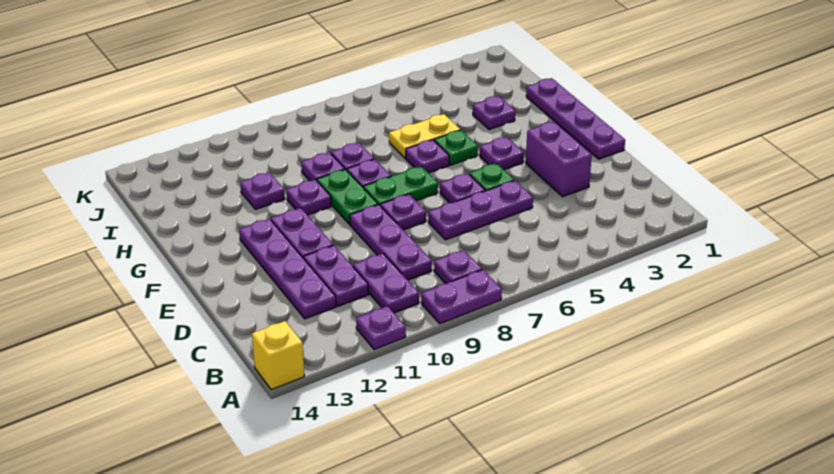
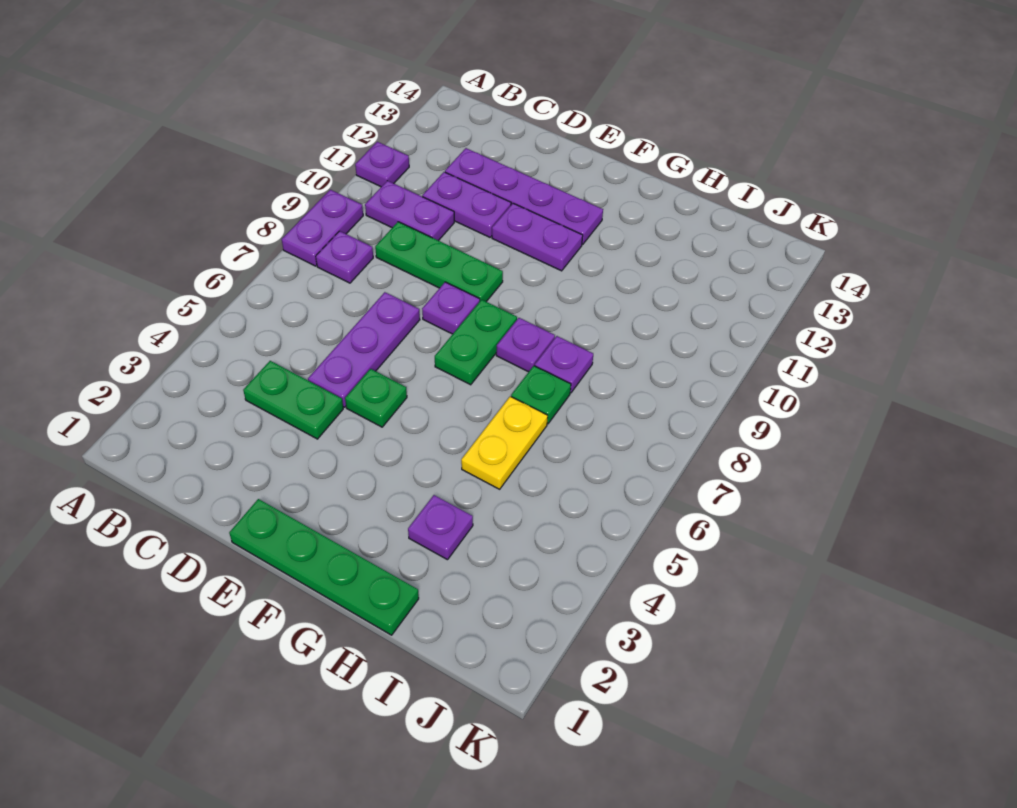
yellow brick A14 level 1 -> none
purple plate C9:E9 level 1 -> green plate C9:E9 level 1
purple brick D3:E3 level 1 -> none
purple plate E1:H1 level 1 -> green plate E1:H1 level 1
purple plate E6 level 1 -> none
purple plate F4 level 1 -> none
green plate F9:G9 level 1 -> green plate C4:D4 level 1
green plate G5 level 1 -> green plate H7 level 1
purple plate G6 level 1 -> none
purple plate G10 level 1 -> none
purple plate H9 level 1 -> none
purple plate H11 level 1 -> none

